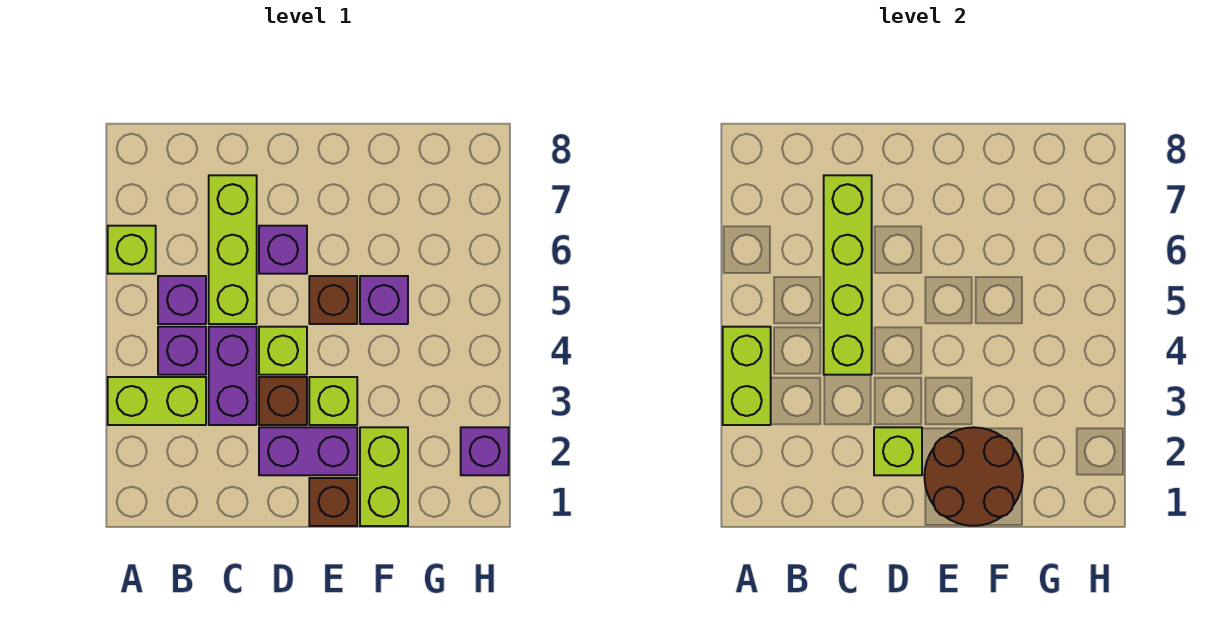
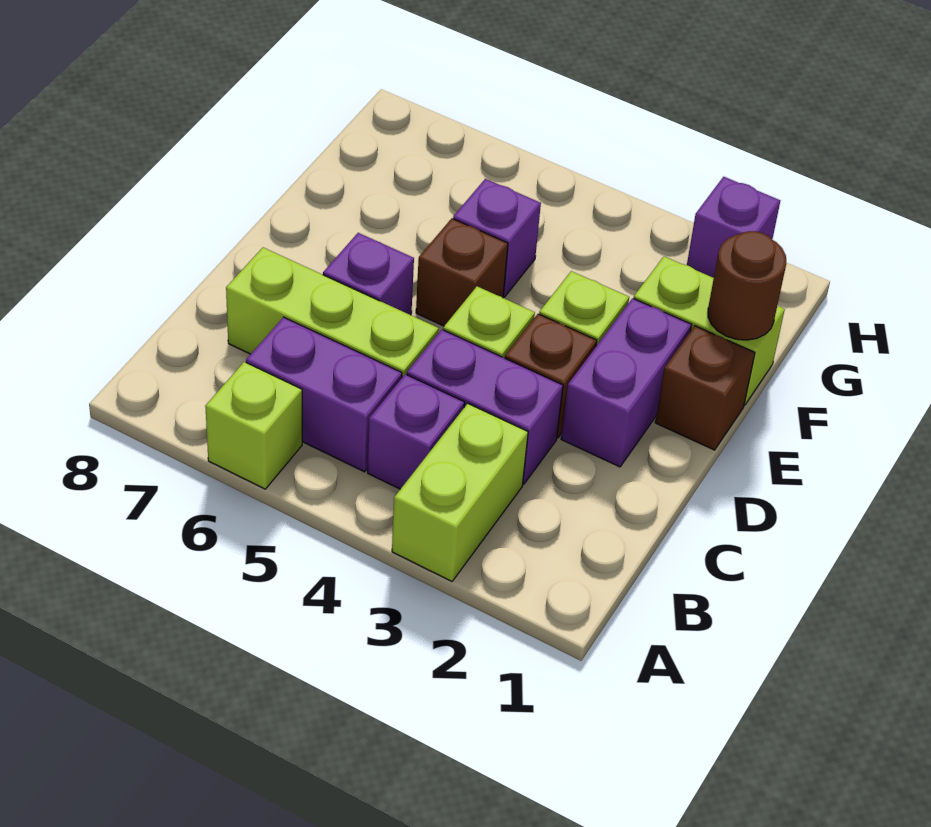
lime brick A3:A4 level 2 -> none
purple brick B5 level 1 -> purple brick B5:B6 level 1
lime brick C4:C7 level 2 -> none
lime brick D2 level 2 -> none
brown round brick E1:F2 level 2 -> brown round brick F1 level 2

